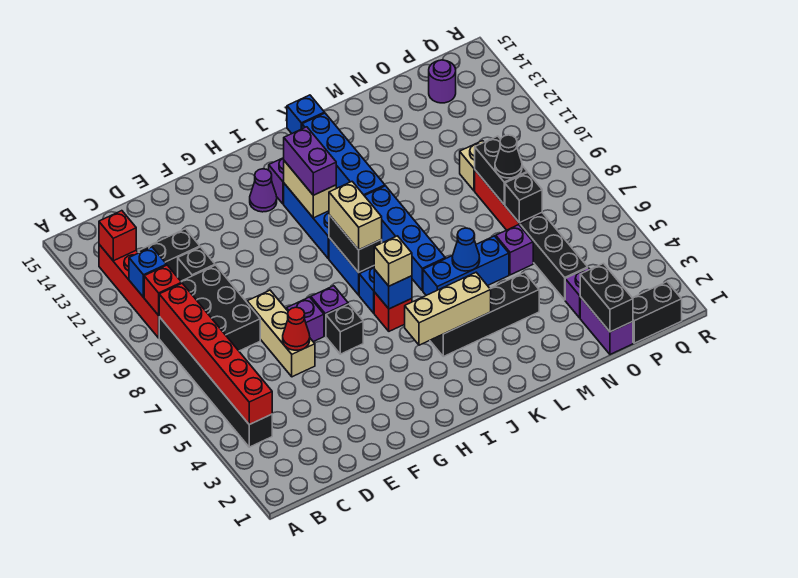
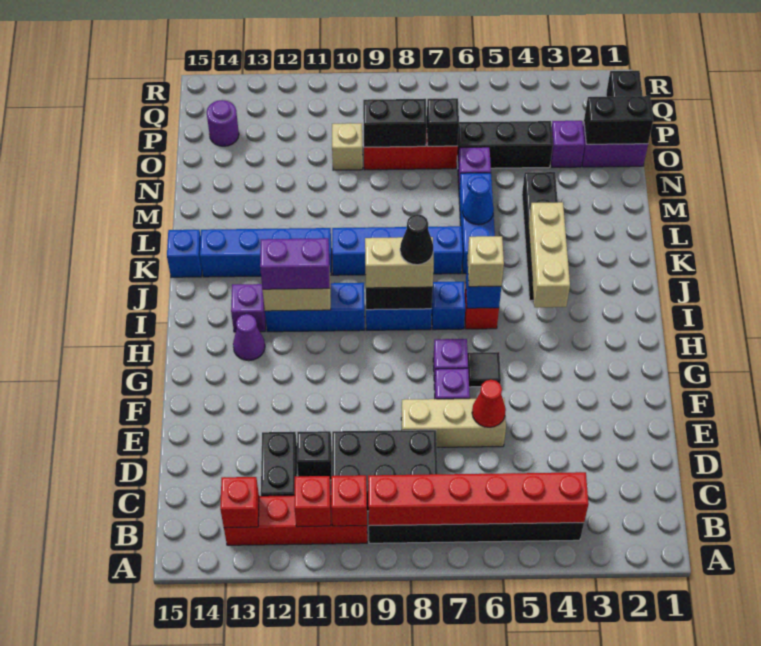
blue brick B11 level 2 -> red brick B11 level 2
black brick G6 level 1 -> black tile G6 level 1
black cone O8 level 3 -> black cone I8 level 4

